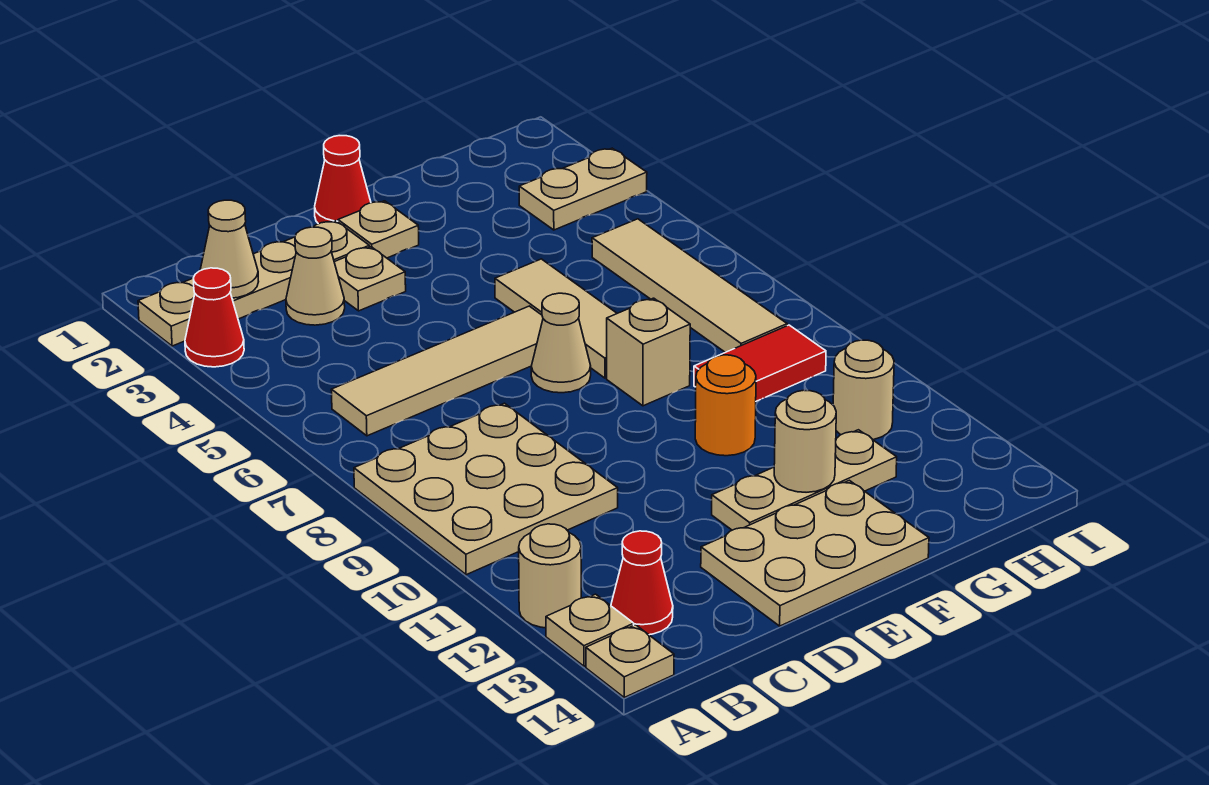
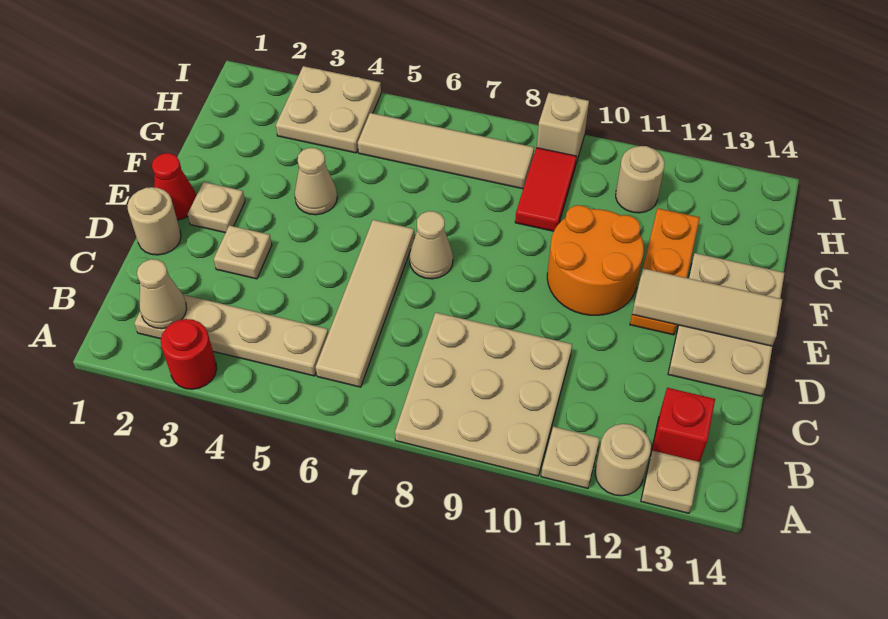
tan plate A2:D2 level 1 -> tan plate B2:B5 level 1
red cone A3 level 1 -> red round brick A3 level 1
tan plate A14 level 1 -> tan plate A11 level 1
red cone B13 level 1 -> red brick B13 level 1
tan cone C3 level 1 -> tan cone F4 level 1
tan plate E12:G12 level 1 -> orange plate E12:G12 level 1
tan tile F5:F7 level 1 -> tan tile E12:E14 level 2
tan brick F8 level 1 -> tan brick I9 level 1
orange round brick F10 level 1 -> orange round brick E10:F11 level 1
tan round brick F12 level 2 -> tan round brick D1 level 1
tan plate H3:I3 level 1 -> tan plate H3:I4 level 1

